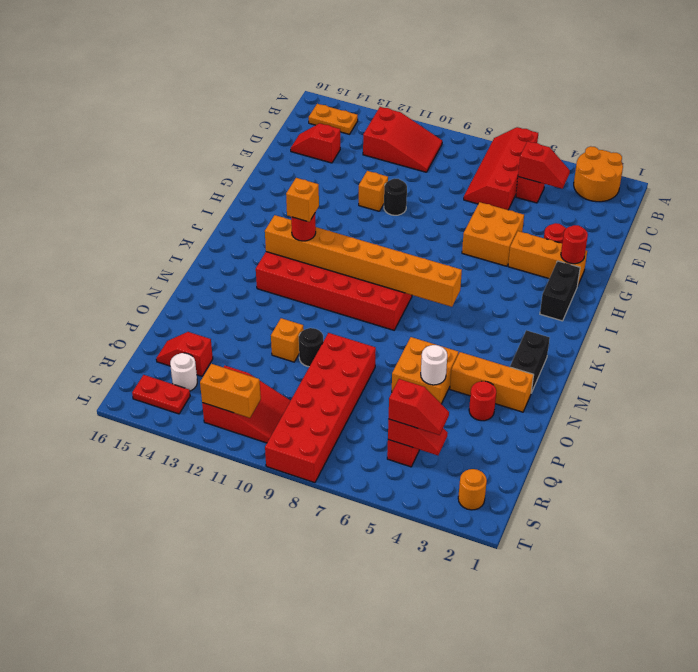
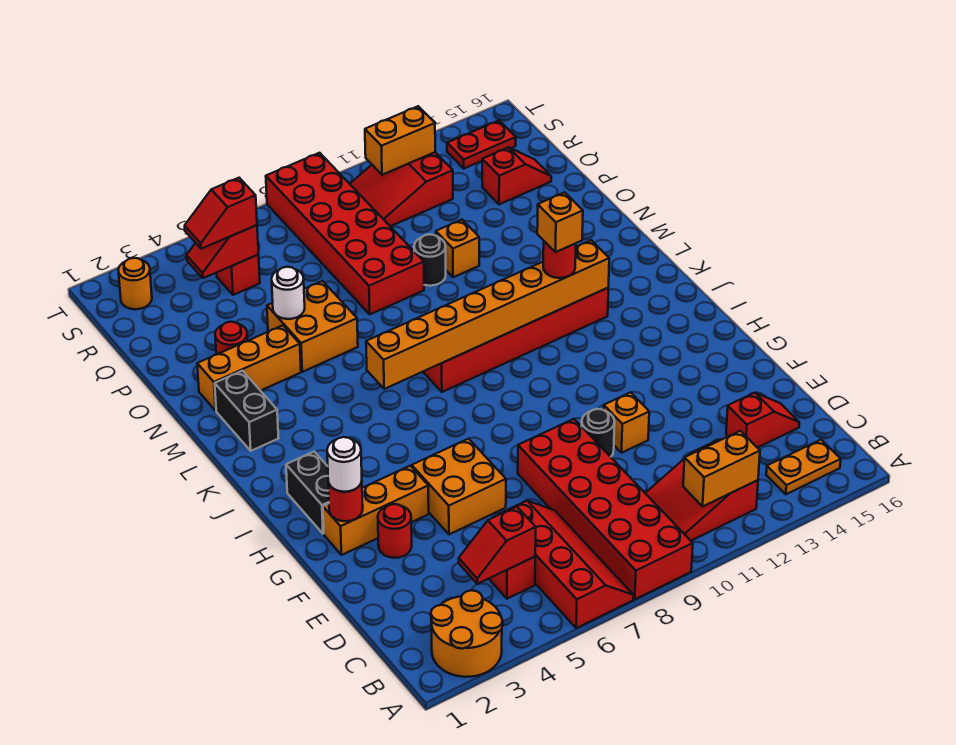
none -> red brick A8:F9 level 1
none -> orange brick B11:B12 level 2
white round brick R14 level 1 -> white round brick G2 level 3

